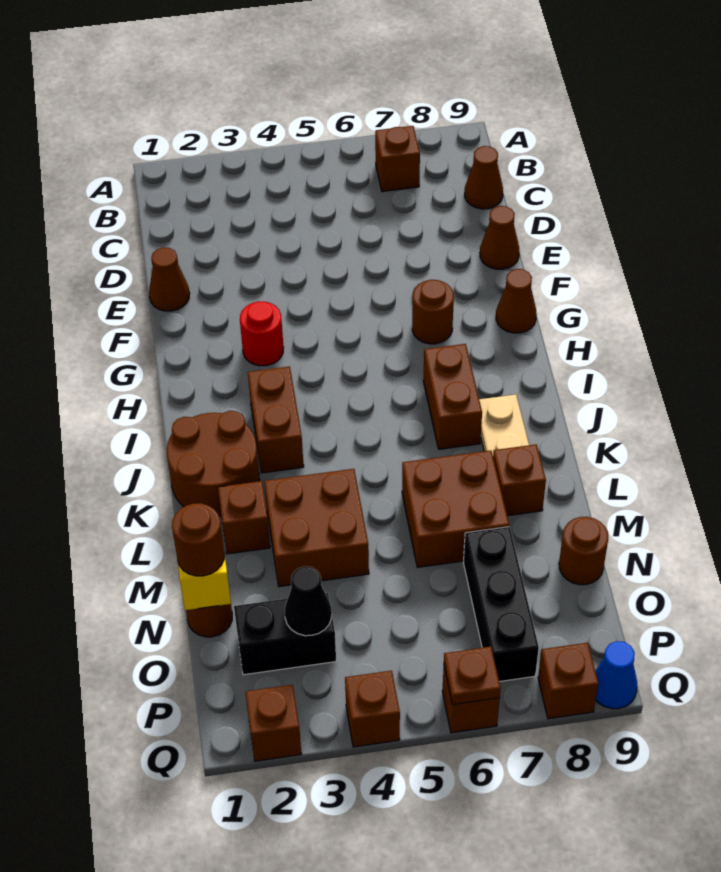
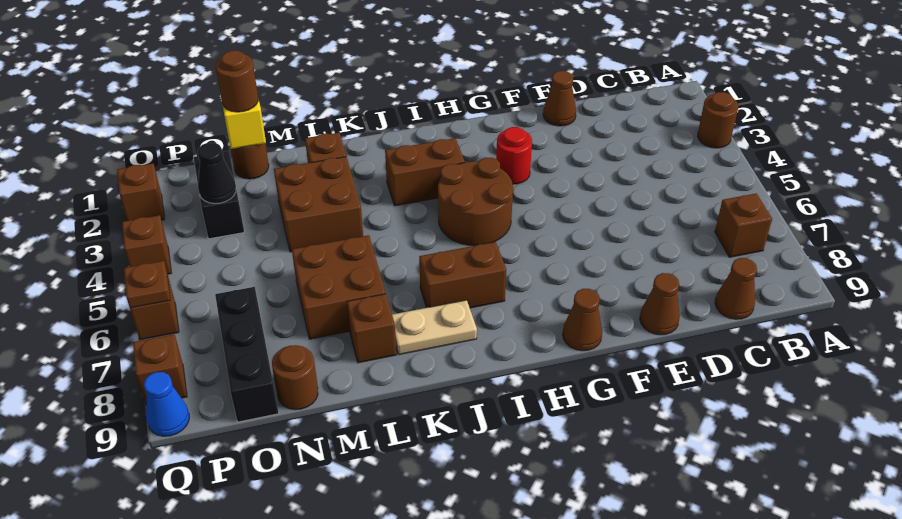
brown round brick G7 level 1 -> brown round brick A3 level 1
brown round brick J1:K2 level 1 -> brown round brick H4:I5 level 1
black brick N7:P7 level 1 -> black brick O7:O9 level 1

